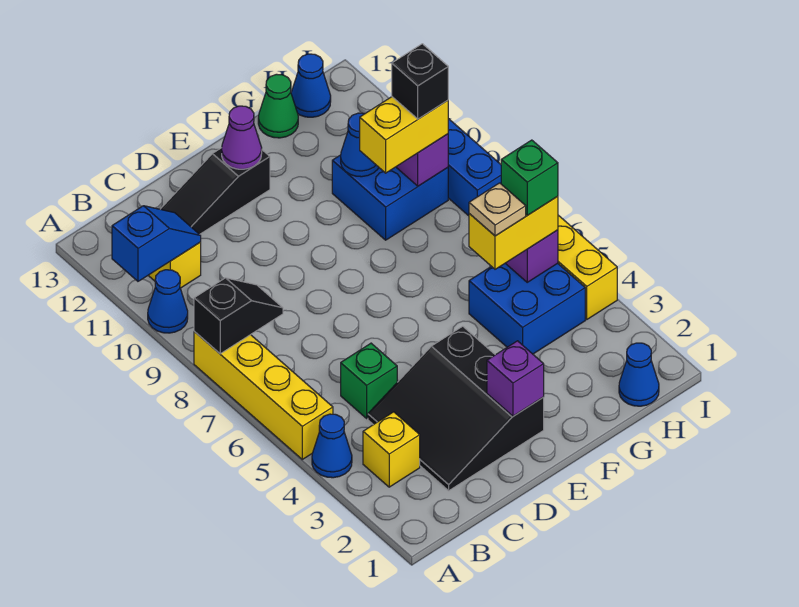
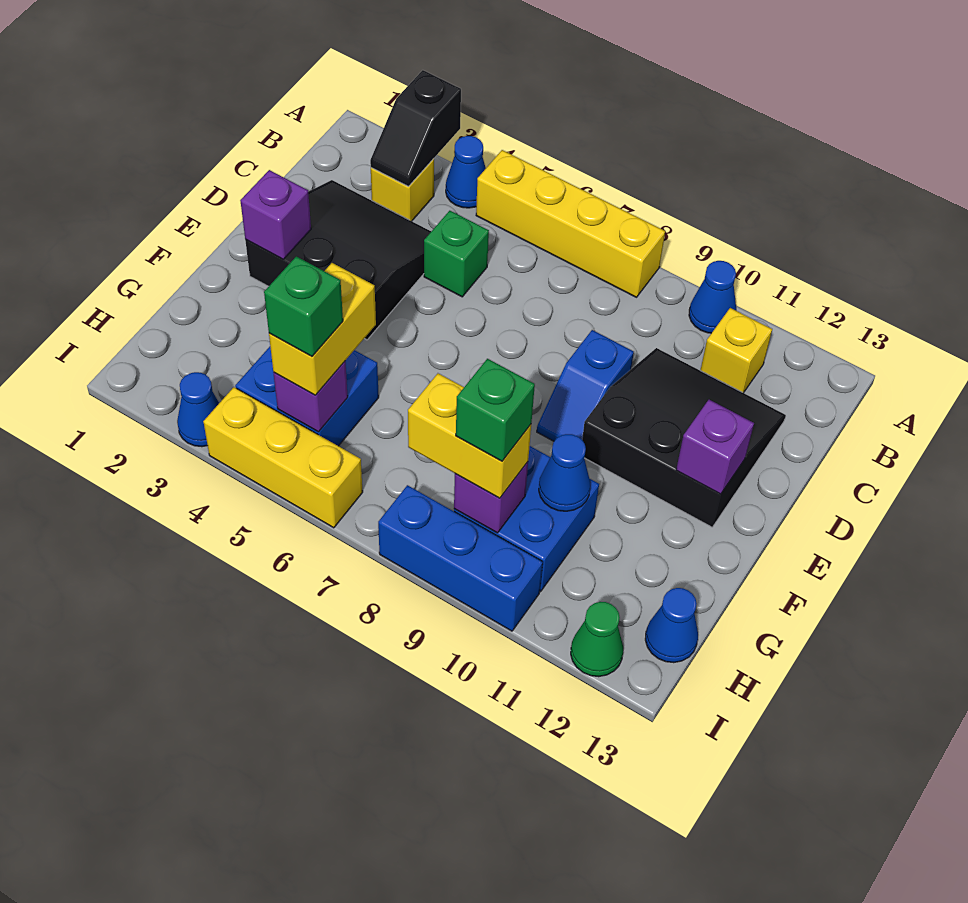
black slope A8:B8 level 2 top A -> black slope A3:B3 level 2 top A
blue slope A11:B11 level 2 top A -> blue slope D9:E9 level 1 top D
black slope C12:E12 level 1 top E -> black slope C10:E12 level 1 top E
purple cone E12 level 2 -> purple brick E12 level 2
tan plate G5 level 4 -> none
yellow brick G9:H9 level 3 -> yellow brick H8:H9 level 3
green cone G13 level 1 -> green cone I12 level 1
blue cone H1 level 1 -> blue cone I3 level 1
black brick H9 level 4 -> green brick H9 level 4

